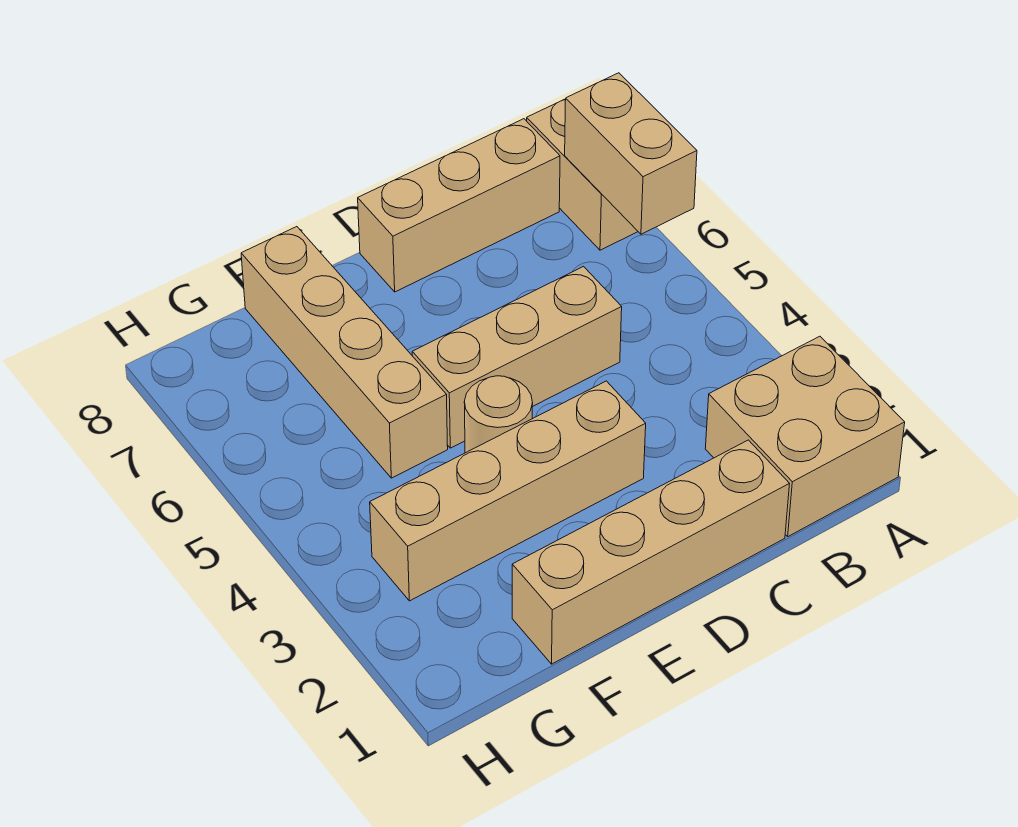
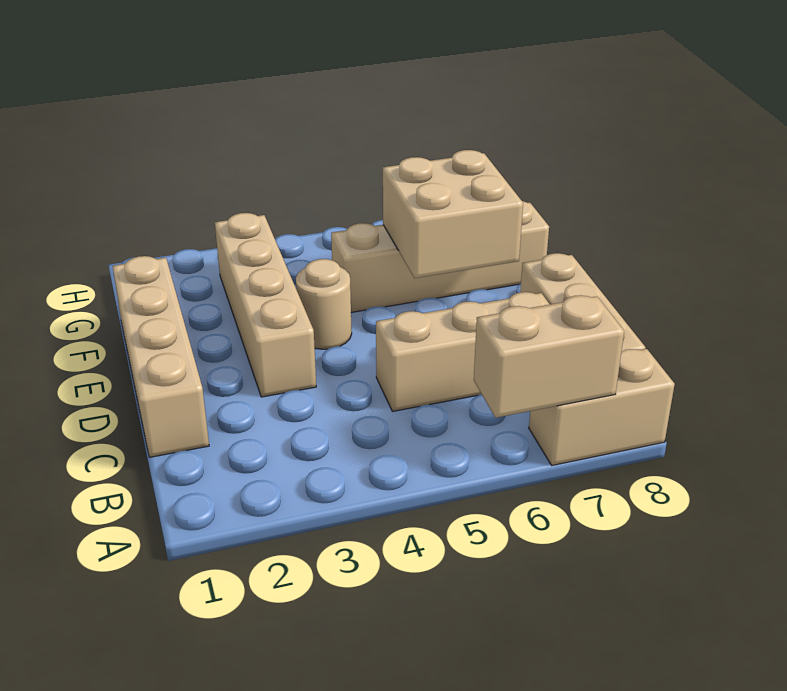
tan brick A1:B2 level 1 -> tan brick E6:F7 level 2
tan brick C5:E5 level 1 -> tan brick C5:C7 level 1

